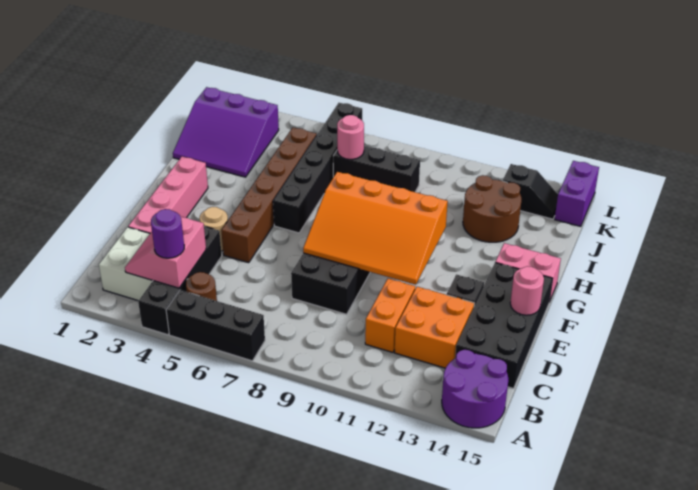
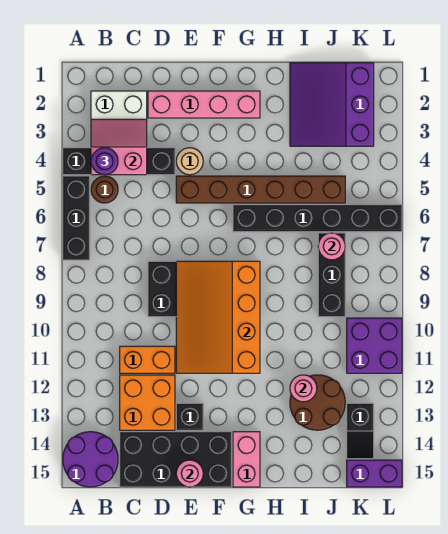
none -> pink round brick I12 level 2
none -> purple brick K10:L11 level 1

